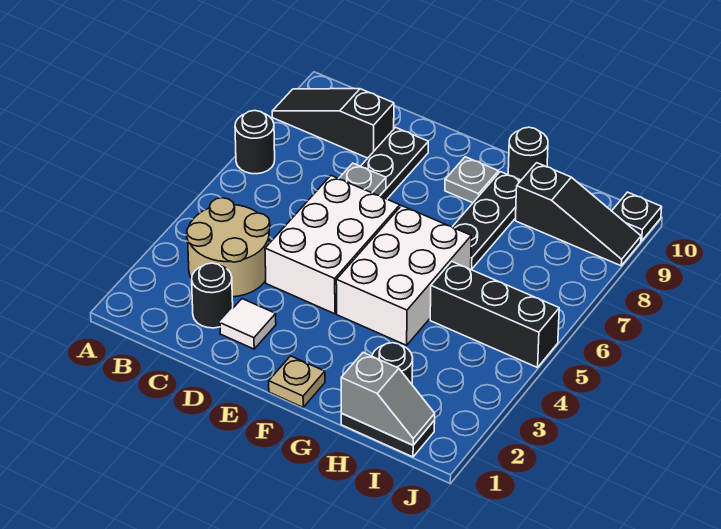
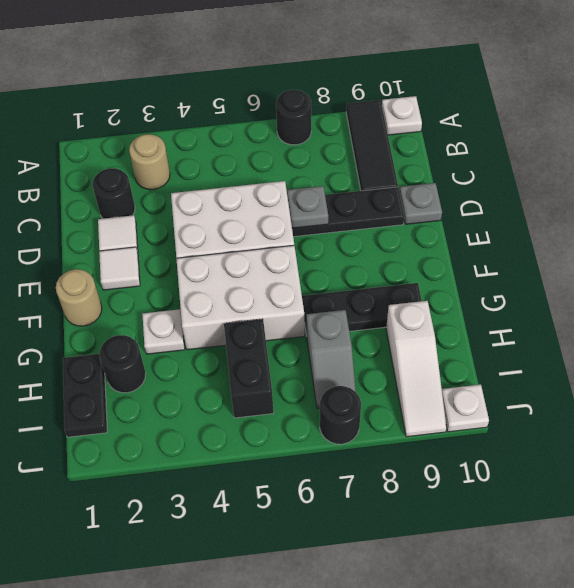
black slope A9:C9 level 1 top C -> black tile A9:C9 level 1
none -> white plate A10 level 1
tan round brick B3:C4 level 1 -> tan round brick B3 level 1
none -> white tile E2 level 1
tan plate F1 level 1 -> tan round brick F1 level 1
grey plate F9 level 1 -> grey plate D10 level 1
none -> white plate G3 level 1
black round brick G10 level 1 -> black round brick J7 level 1
grey slope H1:I1 level 2 top H -> grey slope H7:I7 level 1 top H
black brick H5:J5 level 1 -> black brick H5:I5 level 1
black slope H9:J9 level 1 top H -> white slope H9:J9 level 1 top H
black plate J10 level 1 -> white plate J10 level 1

